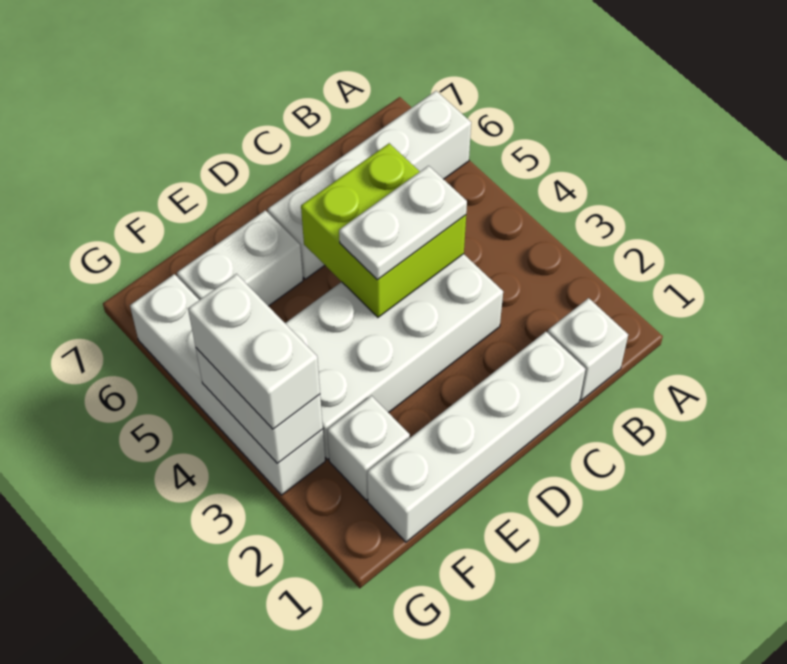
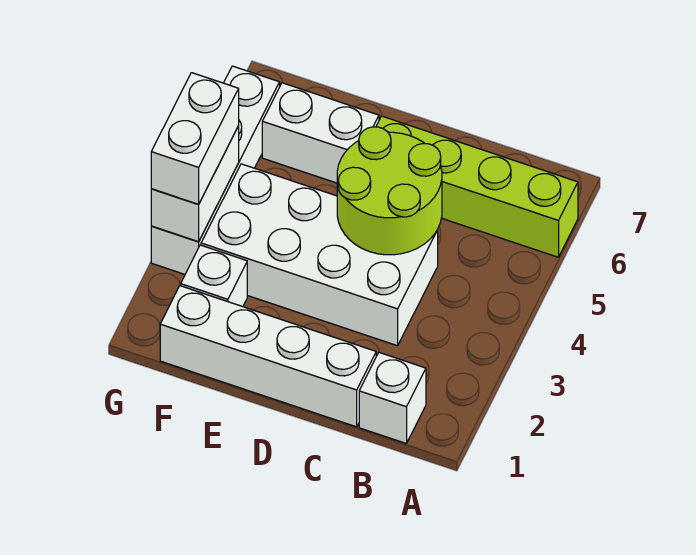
white brick A6:D6 level 1 -> lime brick A6:D6 level 1
lime brick C4:D5 level 2 -> lime round brick C4:D5 level 2
white plate C4:D4 level 3 -> none

